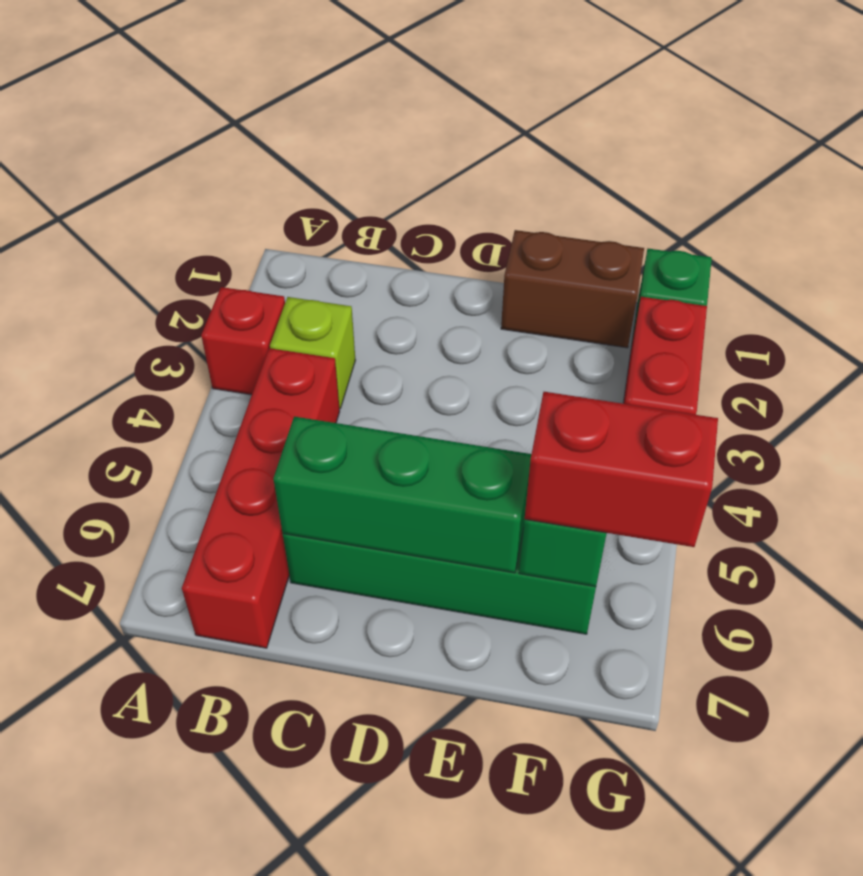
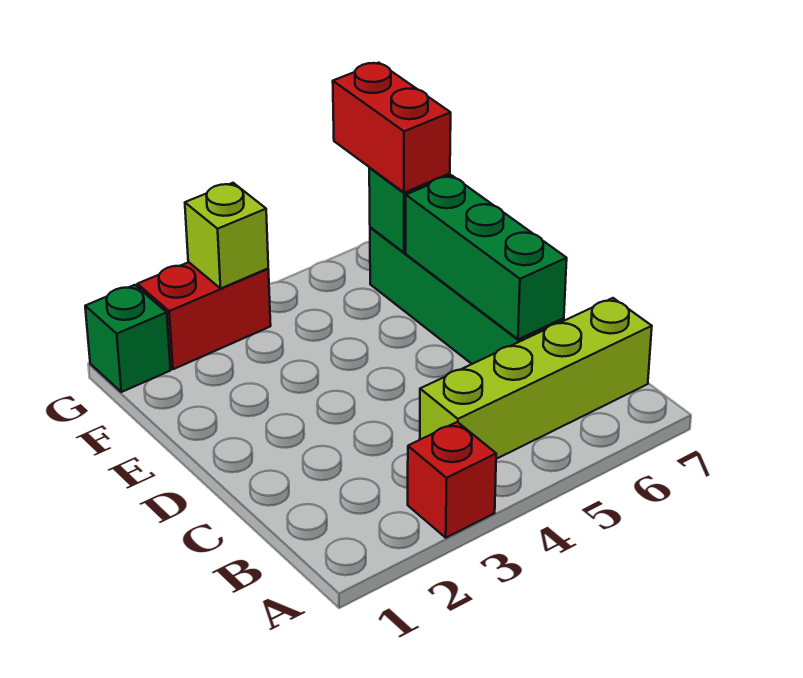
lime brick B3 level 1 -> lime brick G3 level 2
red brick B4:B7 level 1 -> lime brick B4:B7 level 1
brown brick E1:F1 level 1 -> none

